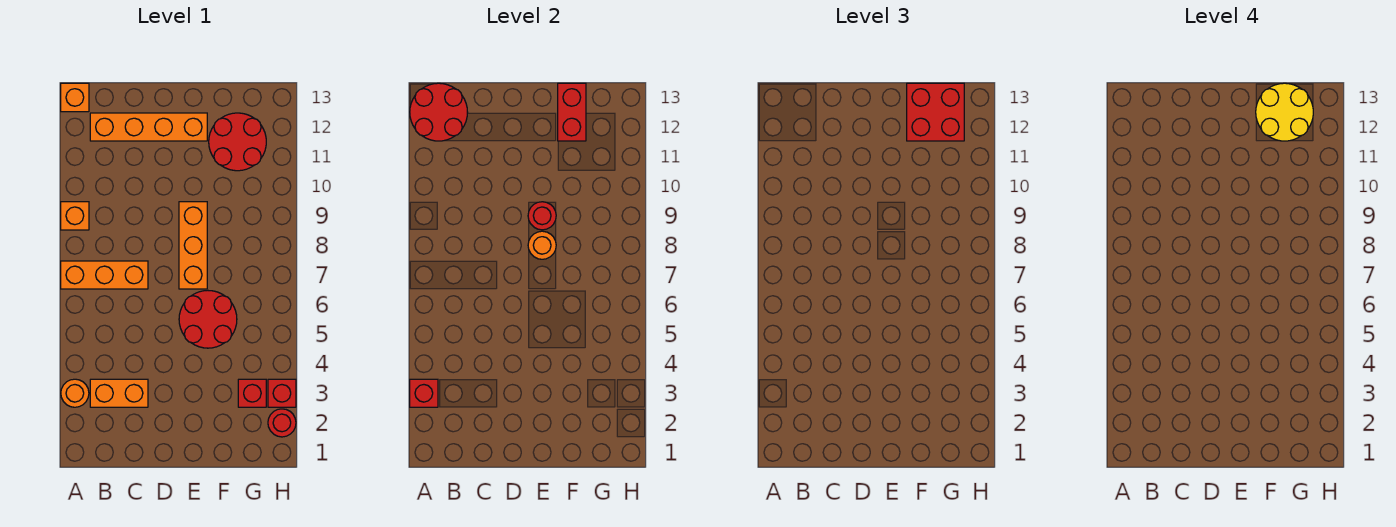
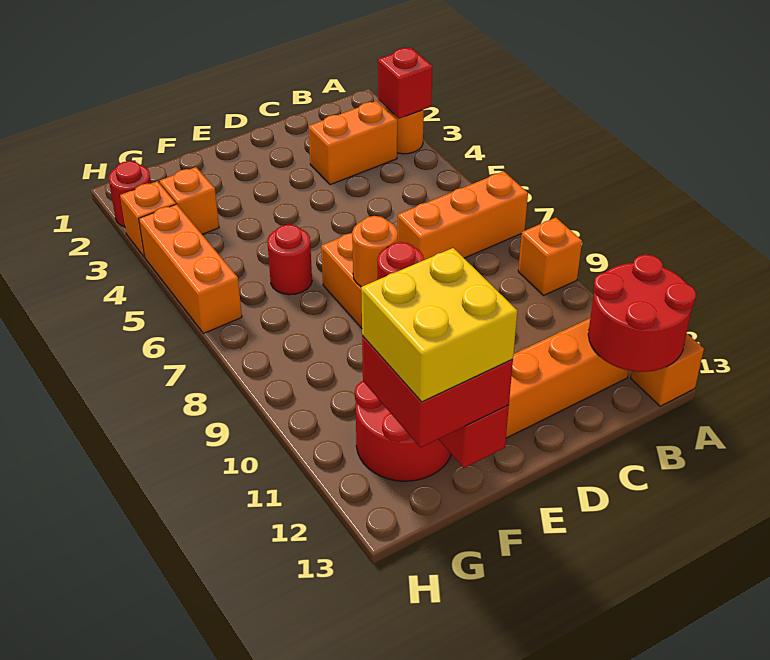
red round brick E5:F6 level 1 -> red round brick F6 level 1
yellow round brick F12:G13 level 4 -> yellow brick F12:G13 level 4
red brick G3 level 1 -> orange brick G3 level 1
red brick H3 level 1 -> orange brick H3 level 1
none -> orange brick H4:H6 level 1

